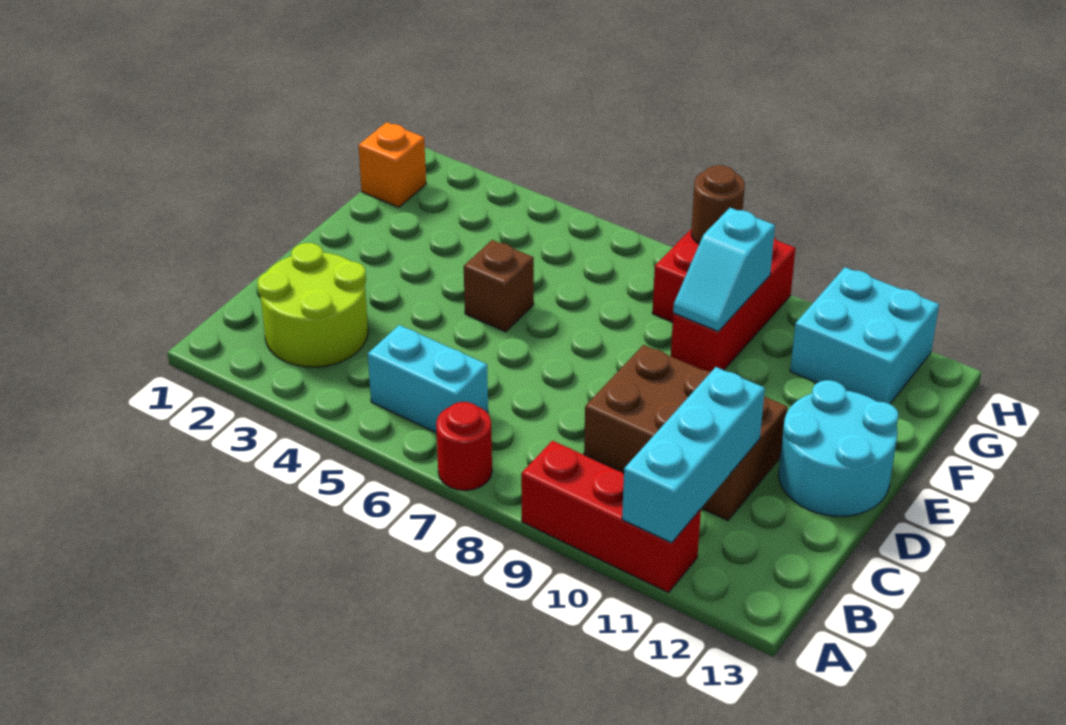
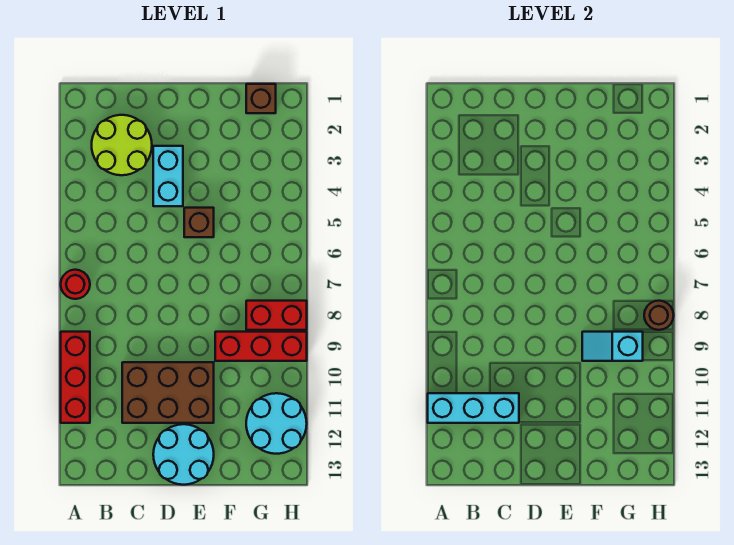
cyan brick B5:B6 level 1 -> cyan brick D3:D4 level 1
brown brick C9:D11 level 1 -> brown brick C10:E11 level 1
orange brick G1 level 1 -> brown brick G1 level 1
cyan brick G11:H12 level 1 -> cyan round brick G11:H12 level 1

